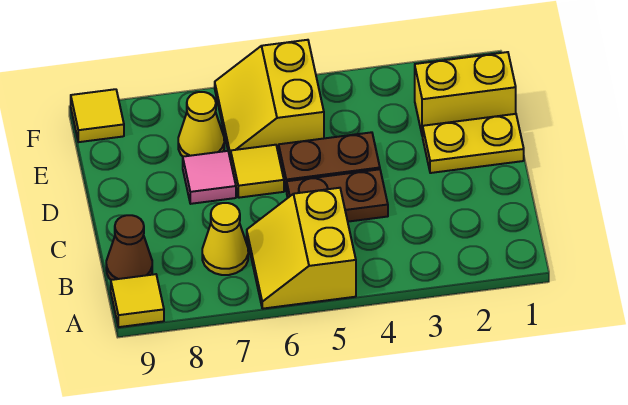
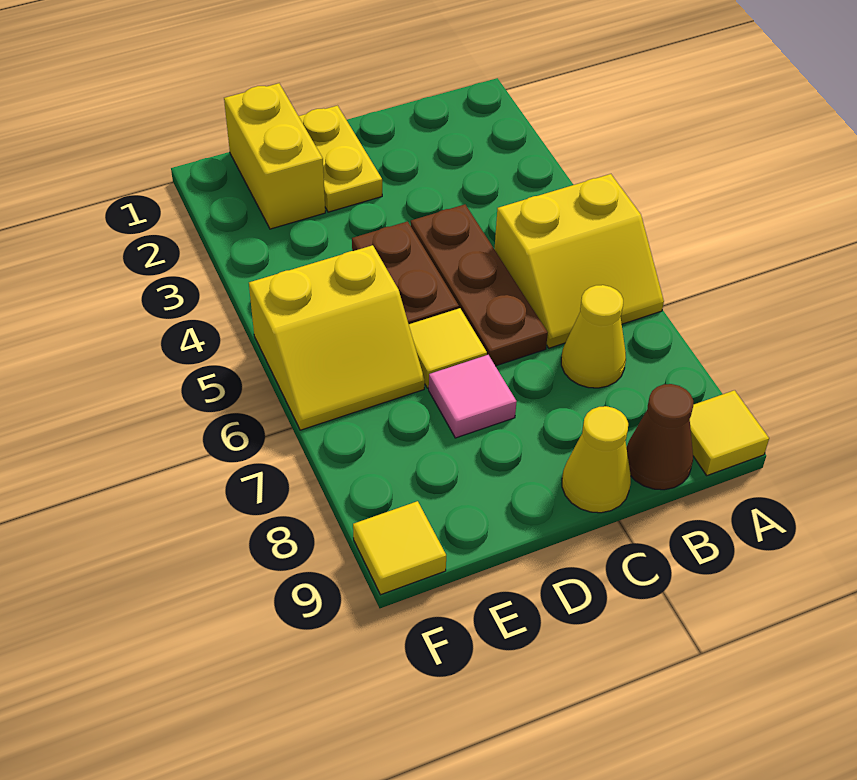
brown plate C4:C5 level 1 -> brown plate C4:C6 level 1
yellow cone E7 level 1 -> yellow cone C9 level 1

